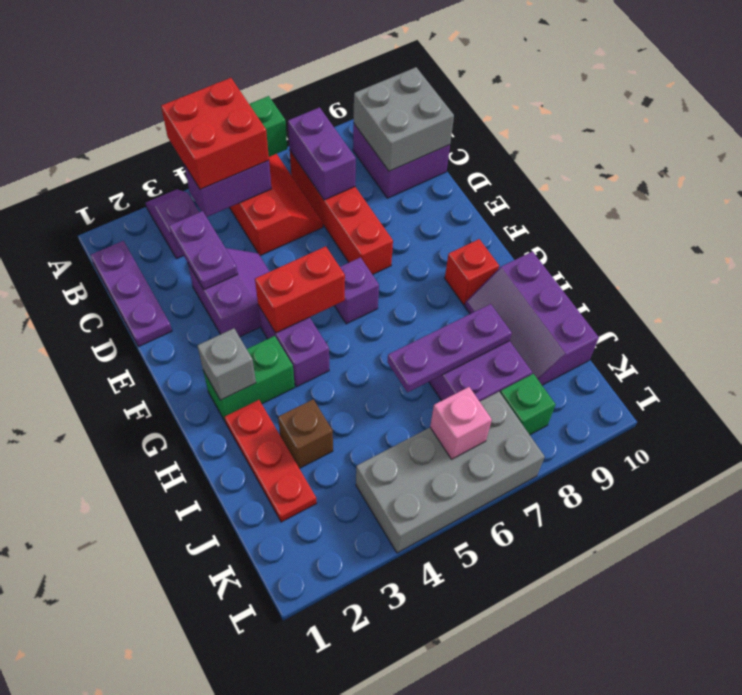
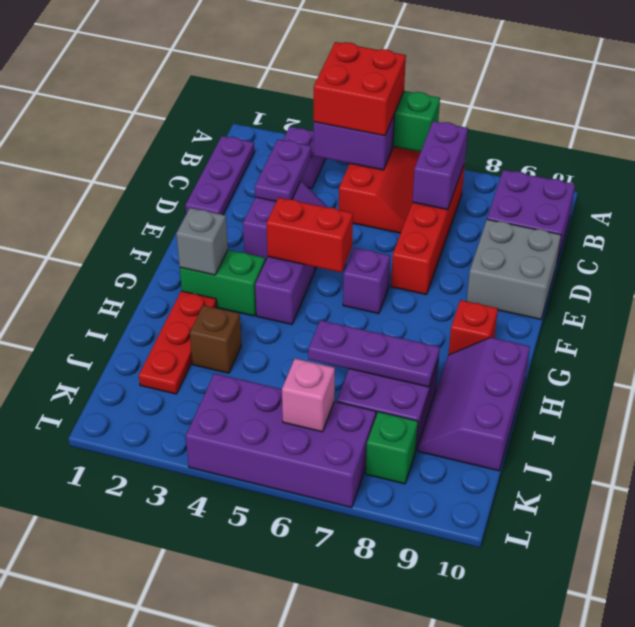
grey brick B9:C10 level 2 -> grey brick D9:E10 level 1
grey brick K4:L7 level 1 -> purple brick K4:L7 level 1

